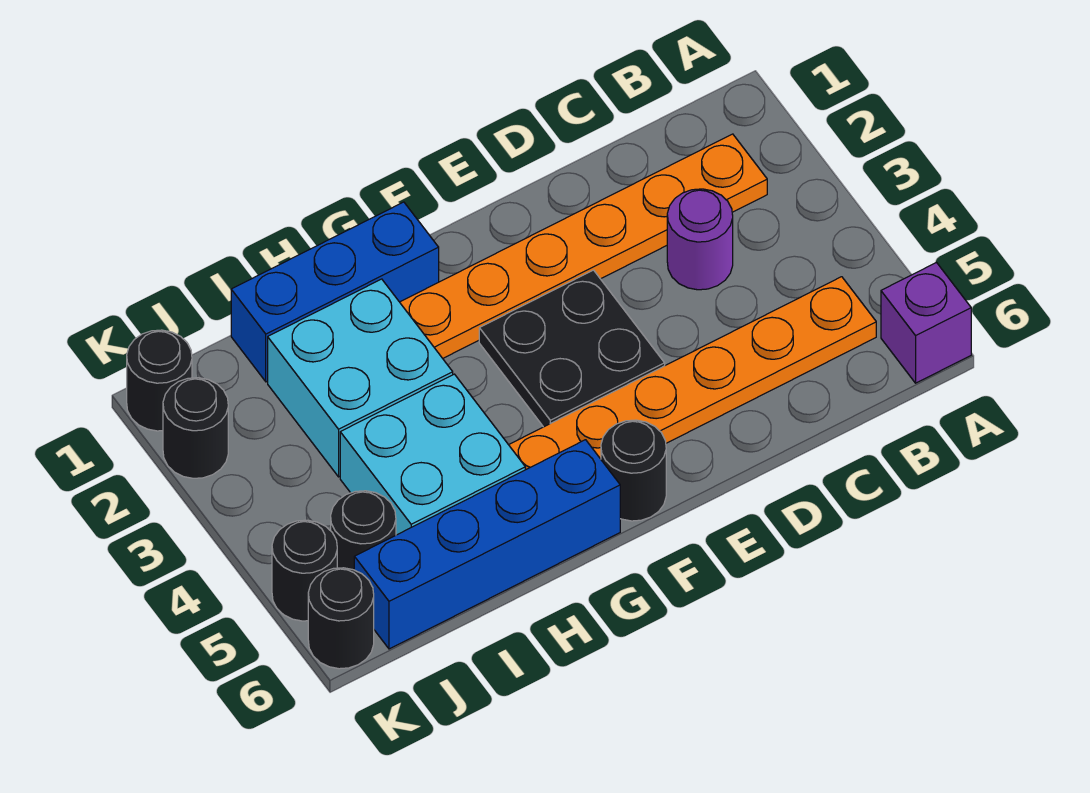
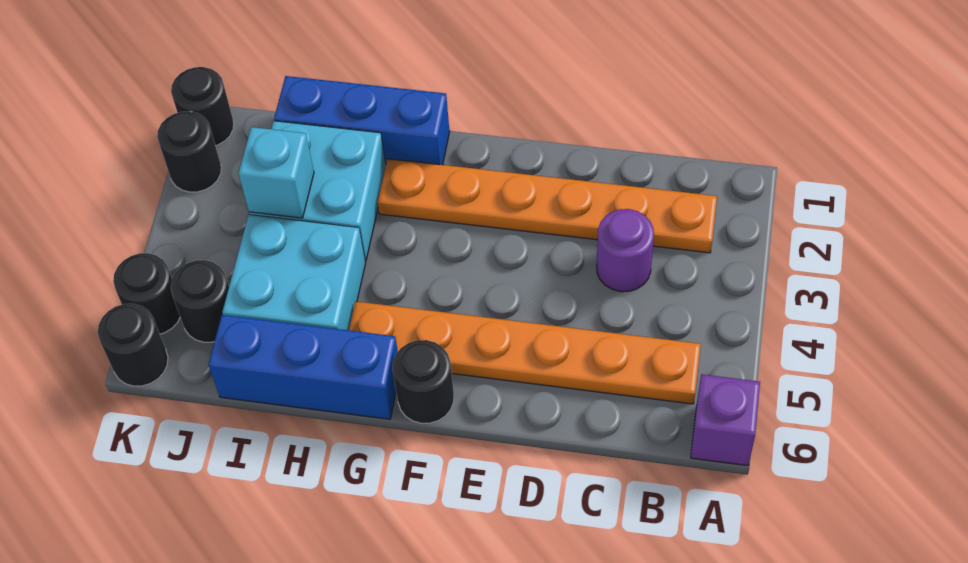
black plate E3:F4 level 1 -> none
blue brick G6:J6 level 1 -> blue brick G6:I6 level 1
none -> cyan brick I3 level 2

